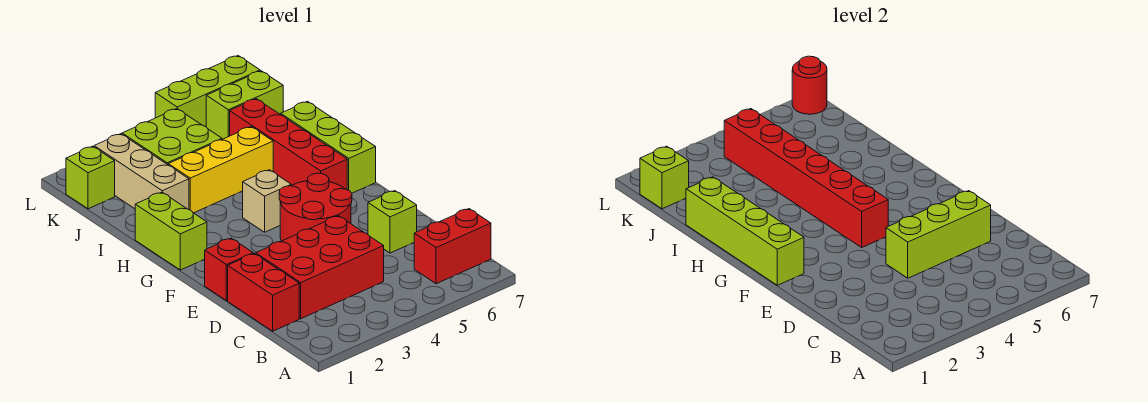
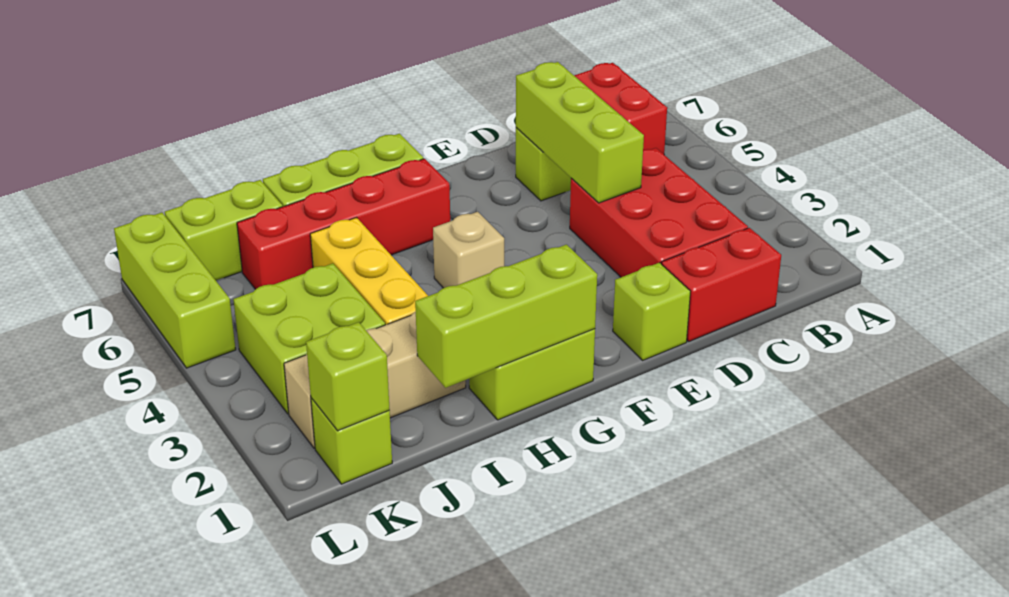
red brick E1 level 1 -> lime brick E1 level 1
red round brick E4:F5 level 1 -> none
lime brick F1:I1 level 2 -> lime brick G1:I1 level 2
red brick F4:K4 level 2 -> none
lime brick K6:K7 level 1 -> lime brick J7:K7 level 1
red round brick L7 level 2 -> none

